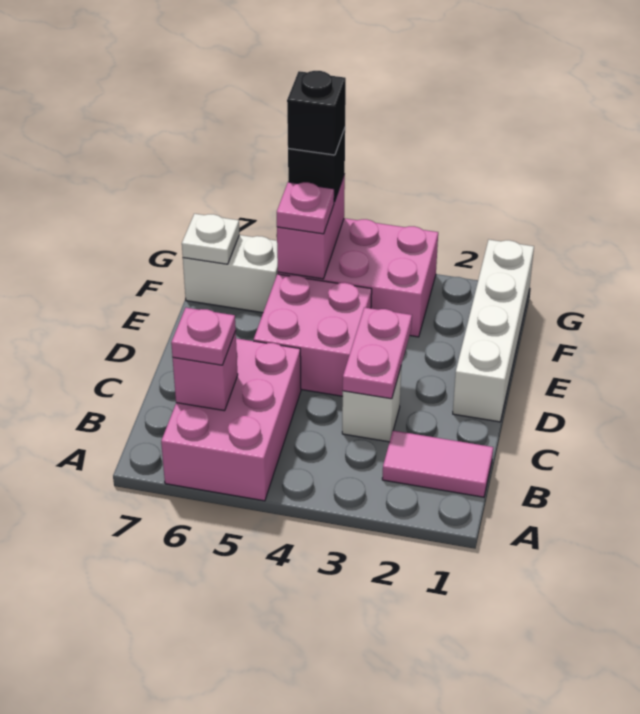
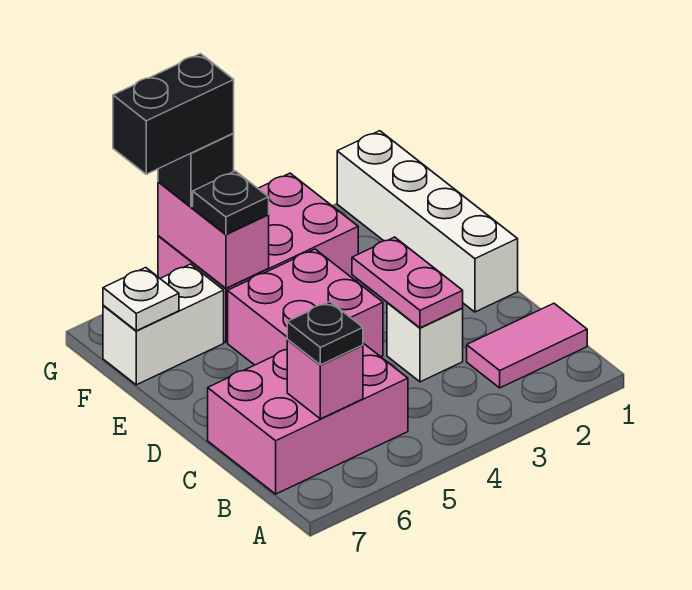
pink brick A5:C6 level 1 -> pink brick B5:C7 level 1
pink plate B6 level 3 -> black plate B6 level 3
pink plate F5 level 3 -> black plate F5 level 3
black brick G5 level 4 -> black brick G5:G6 level 4

